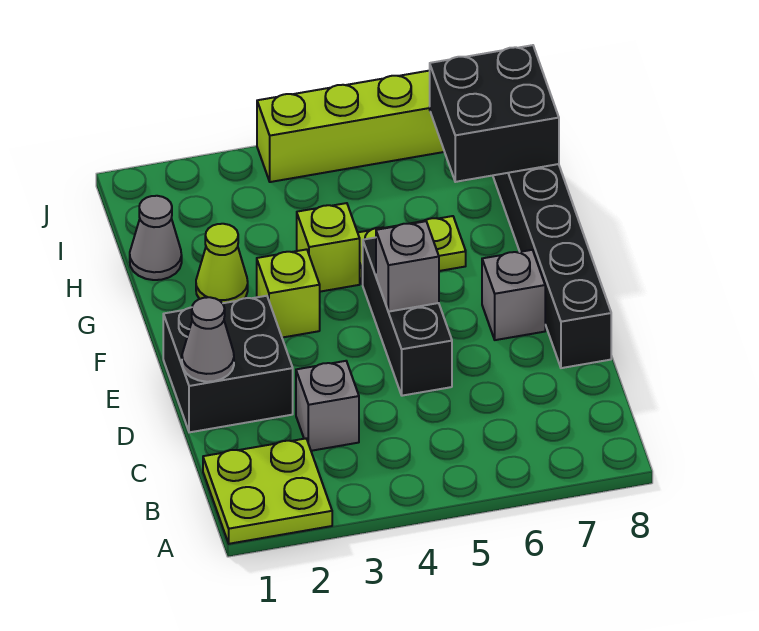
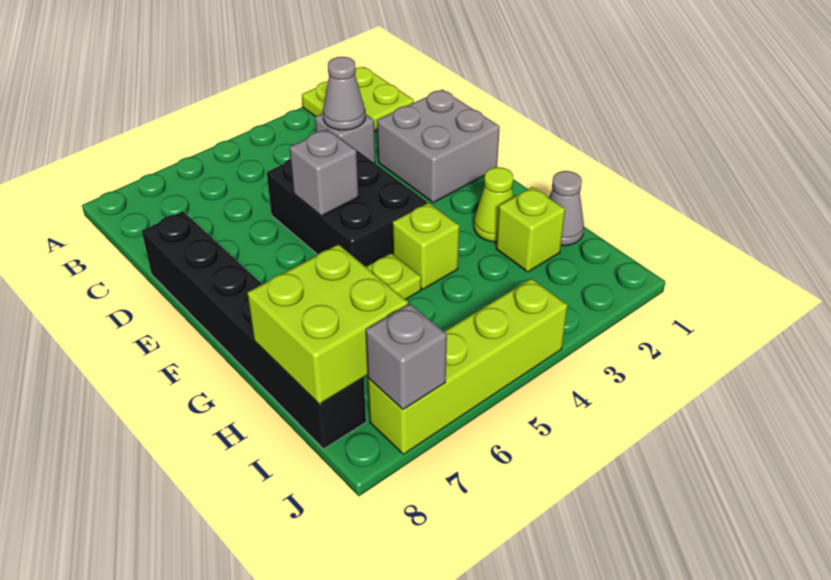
black brick D1:E2 level 1 -> grey brick D1:E2 level 1
grey cone D1 level 2 -> grey cone C3 level 2
black brick D5:F5 level 1 -> black brick D4:F5 level 1
grey brick E7 level 1 -> grey brick J7 level 2
lime brick F3 level 1 -> lime brick H2 level 1
black brick H7:I8 level 2 -> lime brick H7:I8 level 2

